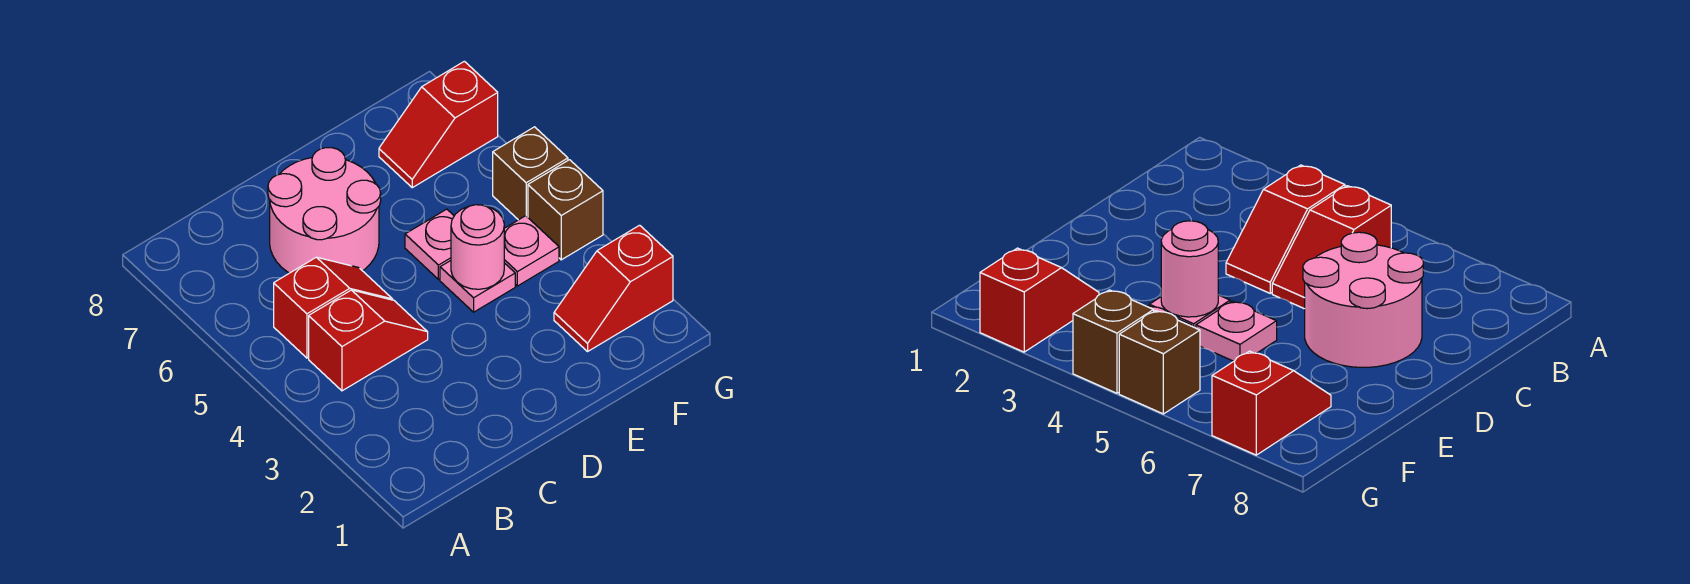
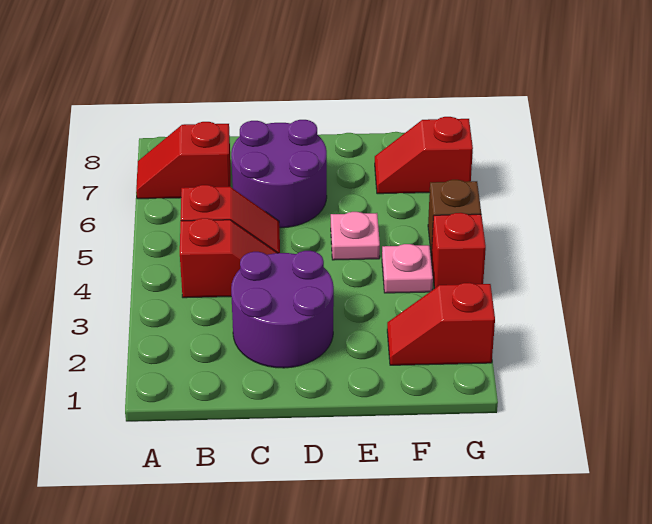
none -> red slope A7:B7 level 1 top B
none -> purple round brick C2:D3 level 1
pink round brick C6:D7 level 1 -> purple round brick C6:D7 level 1
pink plate E4 level 1 -> none
pink round brick E4 level 2 -> none
brown brick G4 level 1 -> red brick G4 level 1

